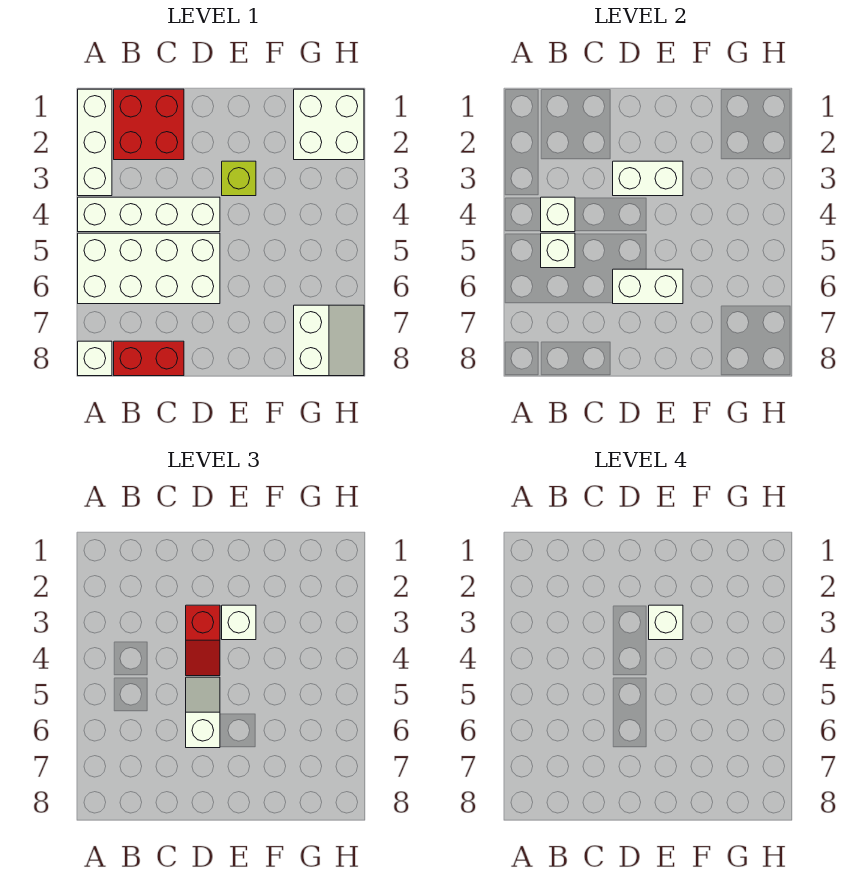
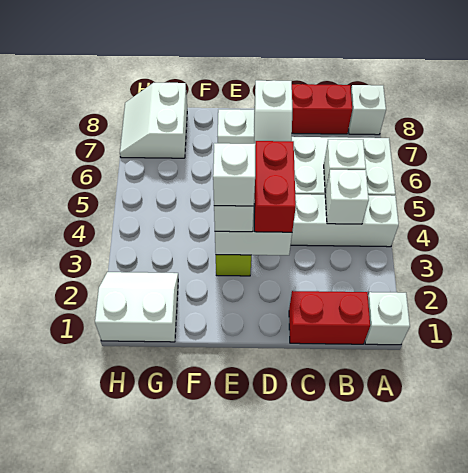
white brick A1:A3 level 1 -> white brick A1 level 1
red brick B1:C2 level 1 -> red brick B1:C1 level 1
red slope D3:D4 level 3 top 3 -> red brick D3:D4 level 3
white brick G1:H2 level 1 -> white slope G1:H2 level 1 top 1

